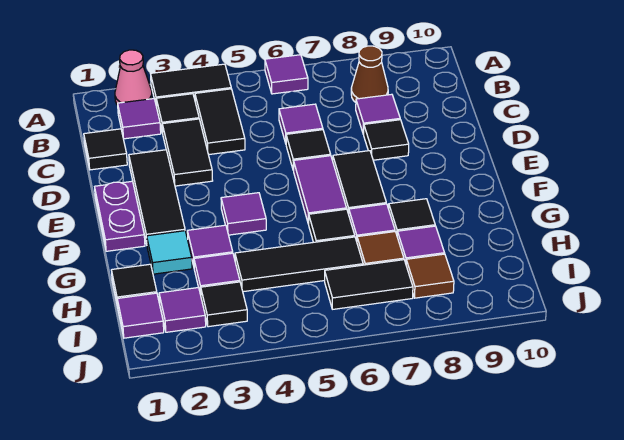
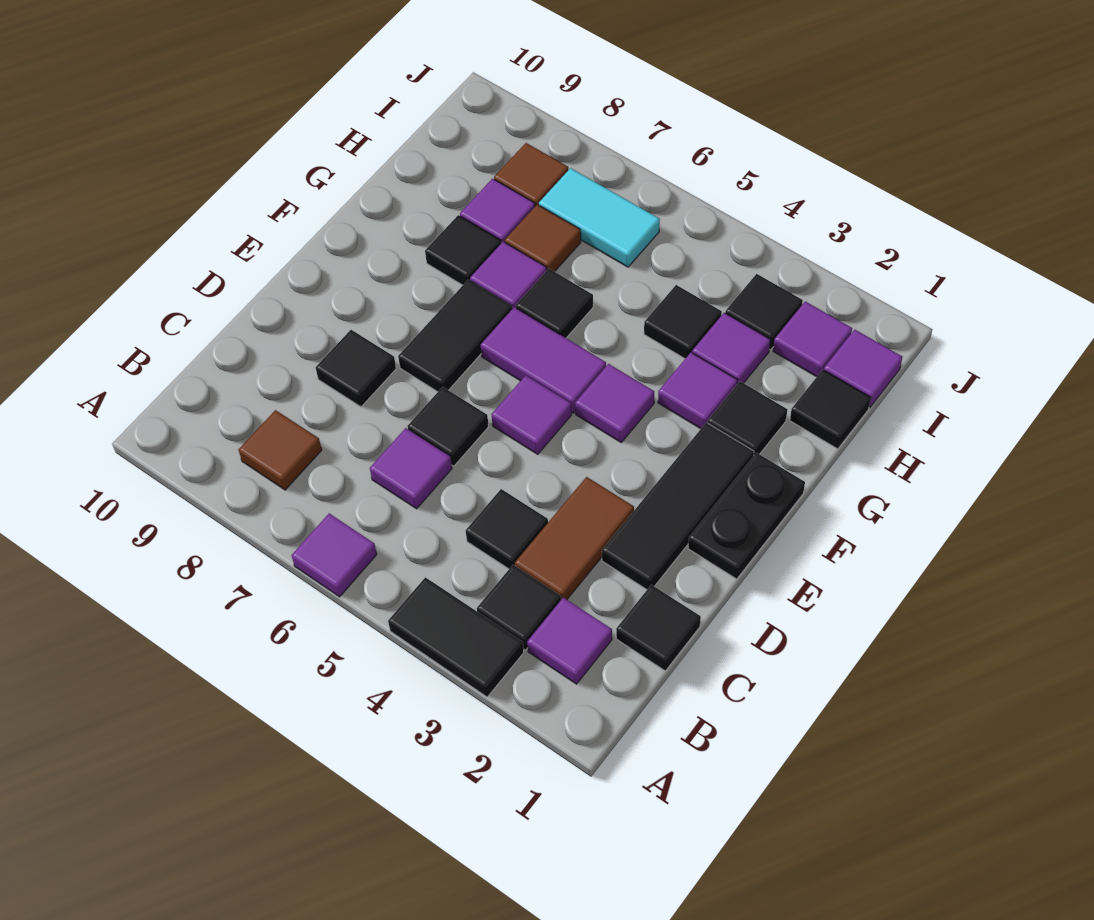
pink cone A2 level 1 -> none
black tile B4:C4 level 1 -> black tile C4 level 1
brown cone B8 level 1 -> brown tile B8 level 1
black tile C3:D3 level 1 -> brown tile C3:D3 level 1
purple tile C8 level 1 -> purple tile E5 level 1
purple plate E1:F1 level 1 -> black plate E1:F1 level 1
purple tile E6:F6 level 1 -> purple tile F5:F6 level 1
cyan tile G2 level 1 -> black tile G2 level 1
black tile H4:H6 level 1 -> black tile H4 level 1
black tile I6:I7 level 1 -> cyan tile I6:I7 level 1

